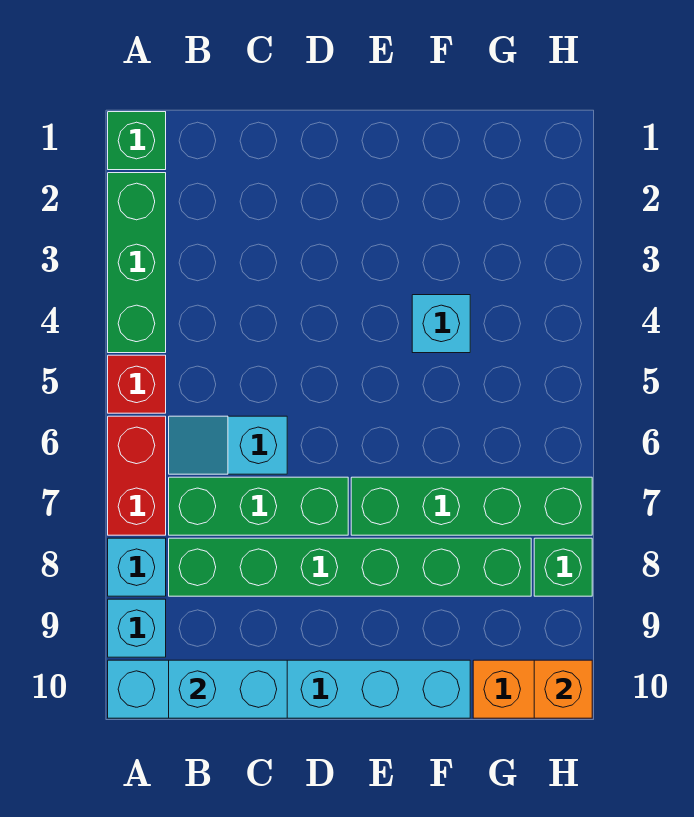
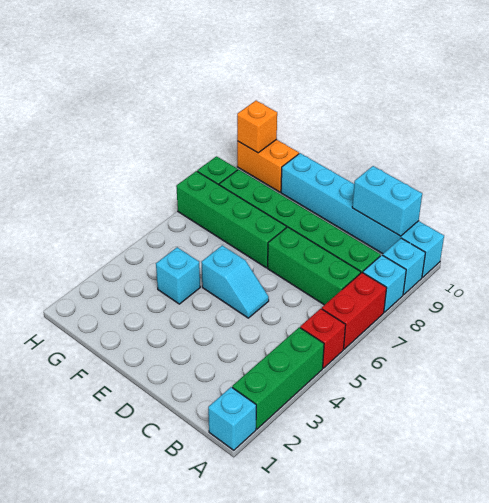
green brick A1 level 1 -> cyan brick A1 level 1
cyan slope B6:C6 level 1 top C -> cyan slope D5:E5 level 1 top E

